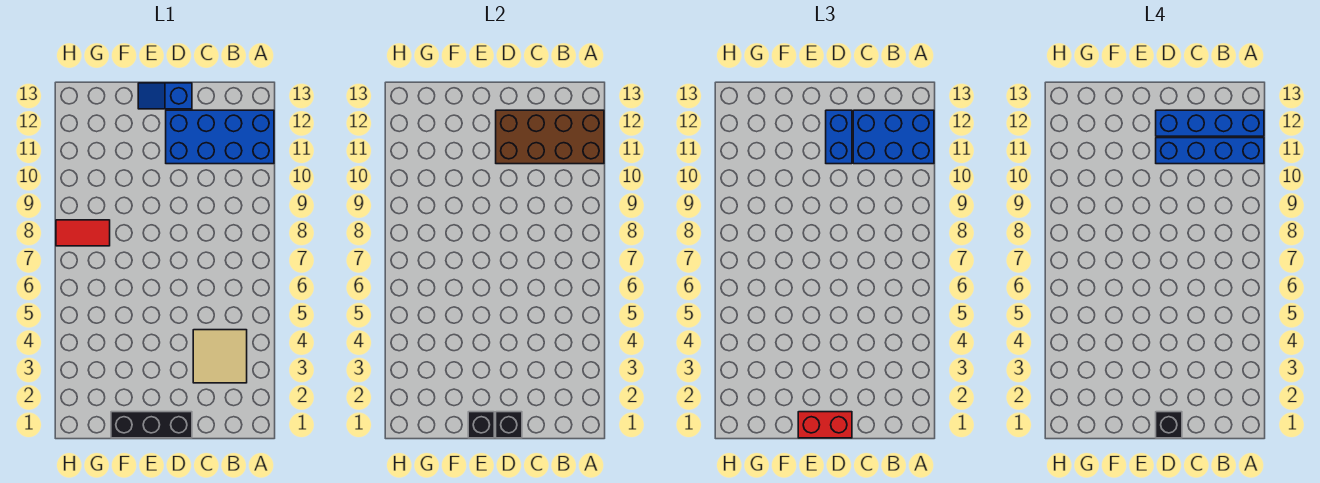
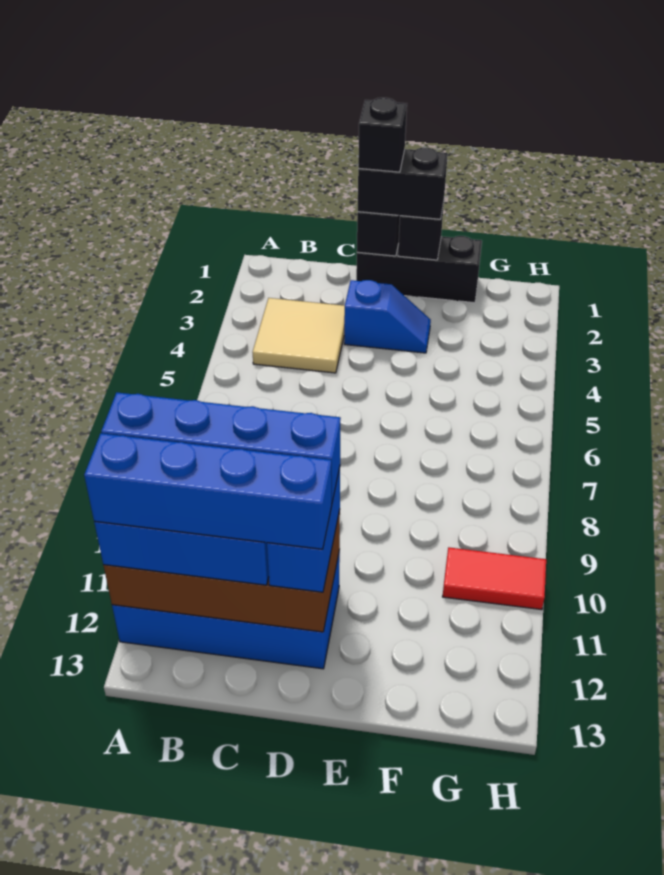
red brick D1:E1 level 3 -> black brick D1:E1 level 3
blue slope D13:E13 level 1 top D -> blue slope D3:E3 level 1 top D
red tile G8:H8 level 1 -> red tile G10:H10 level 1

